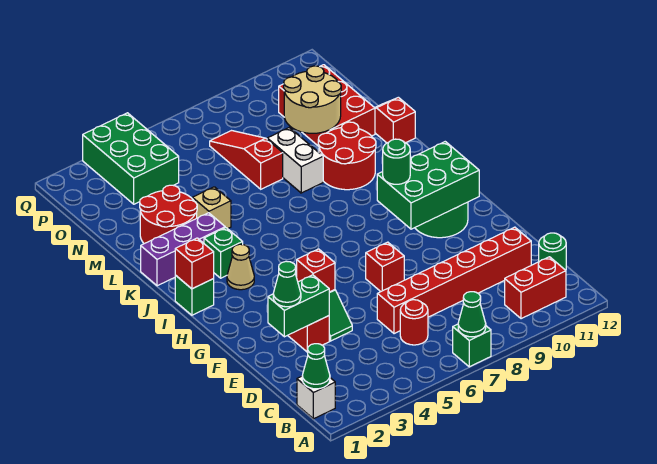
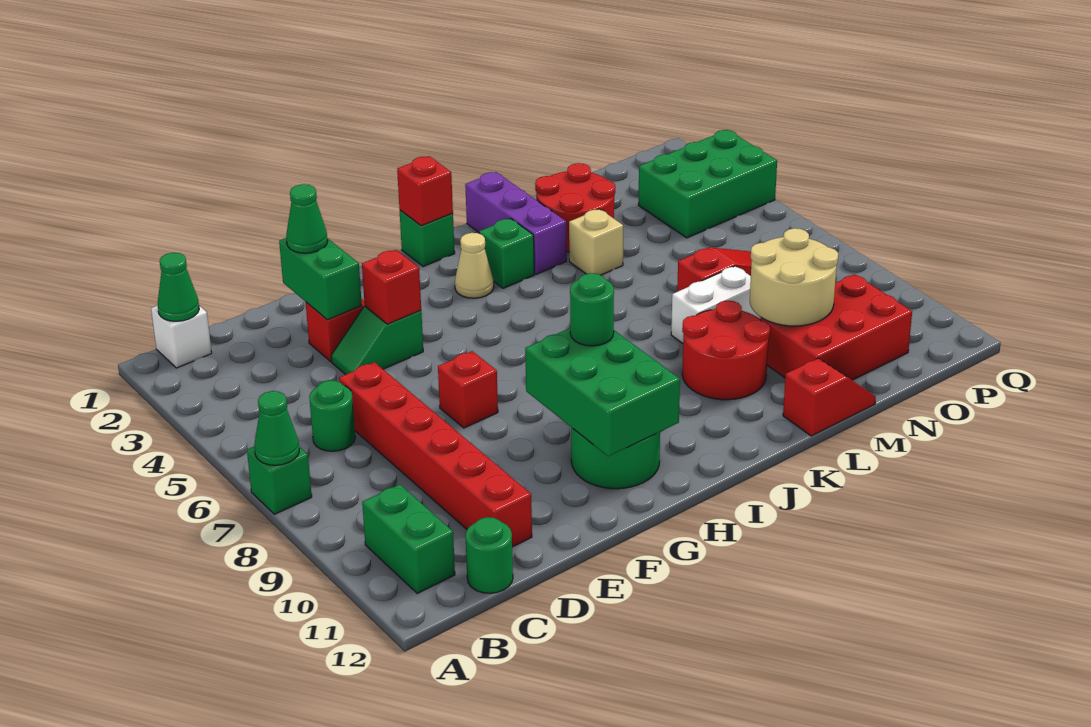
red brick B10:B11 level 1 -> green brick B10:B11 level 1
red round brick C6 level 1 -> green round brick C6 level 1

